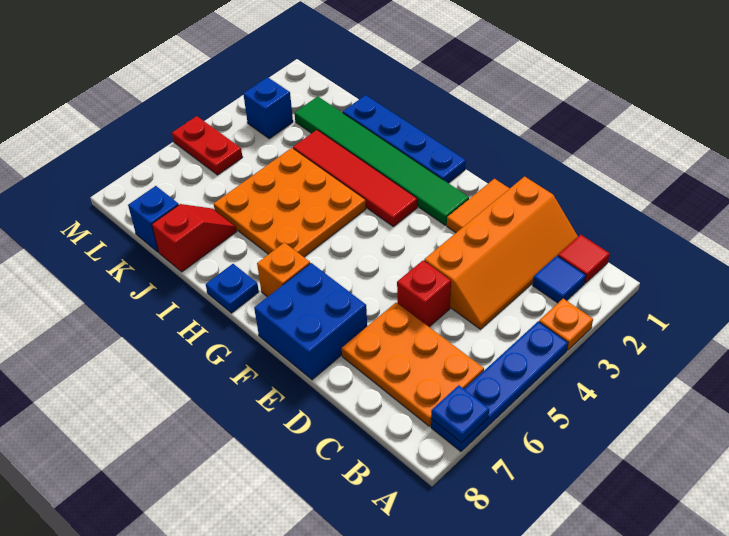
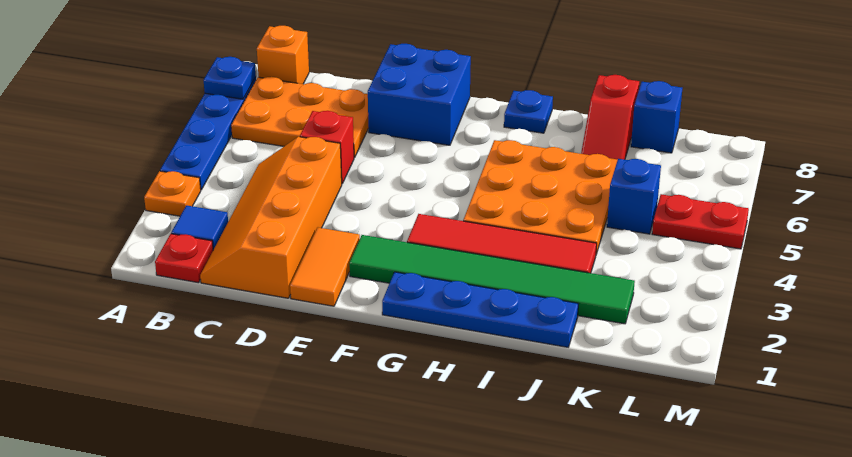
red tile B1 level 1 -> red plate B1 level 1
orange brick G7 level 1 -> orange brick B8 level 1
blue brick L3 level 1 -> blue brick K5 level 1

